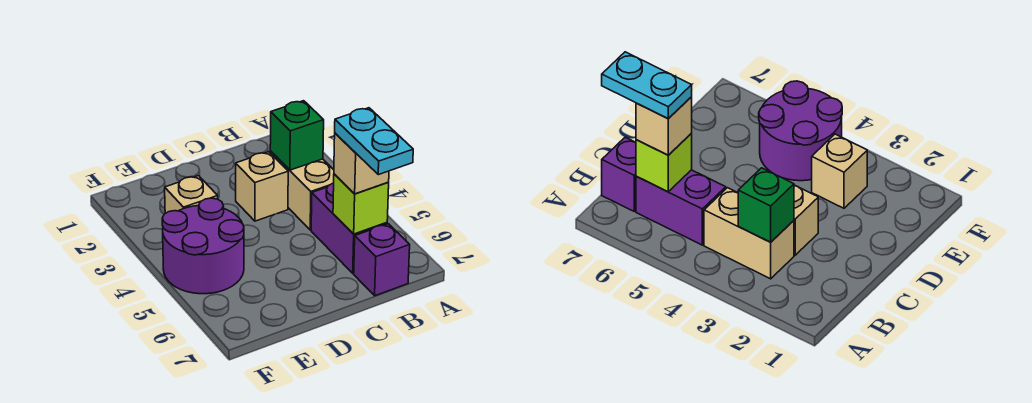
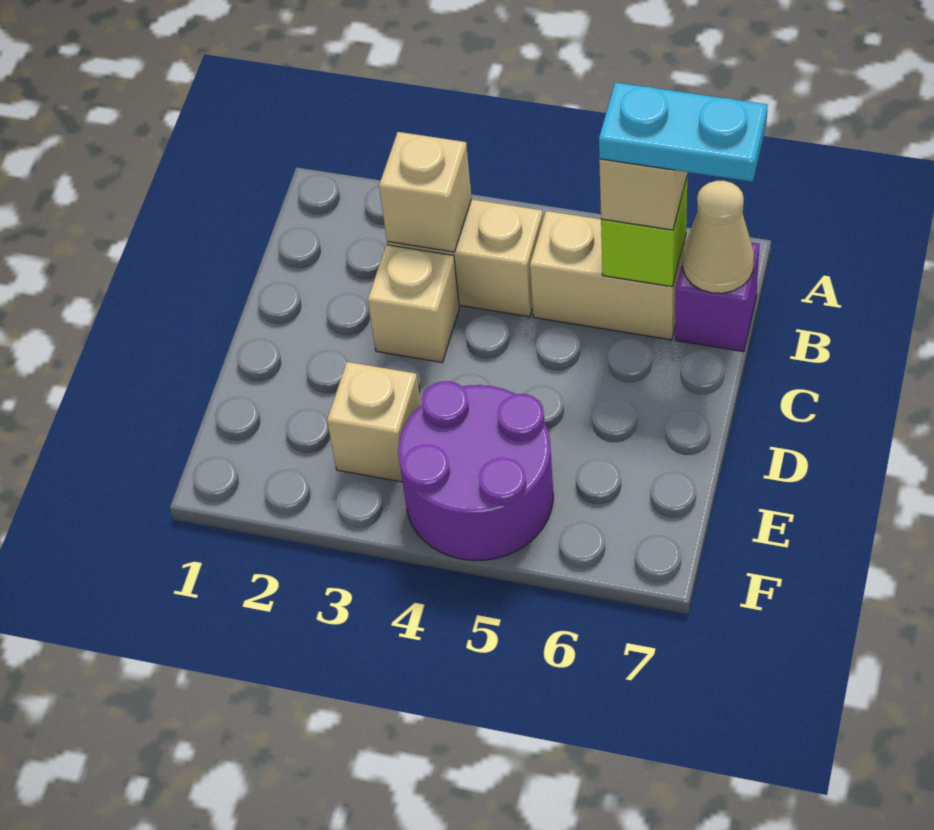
green brick B3 level 2 -> tan brick B3 level 2
purple brick B5:B6 level 1 -> tan brick B5:B6 level 1
none -> tan cone B7 level 2

